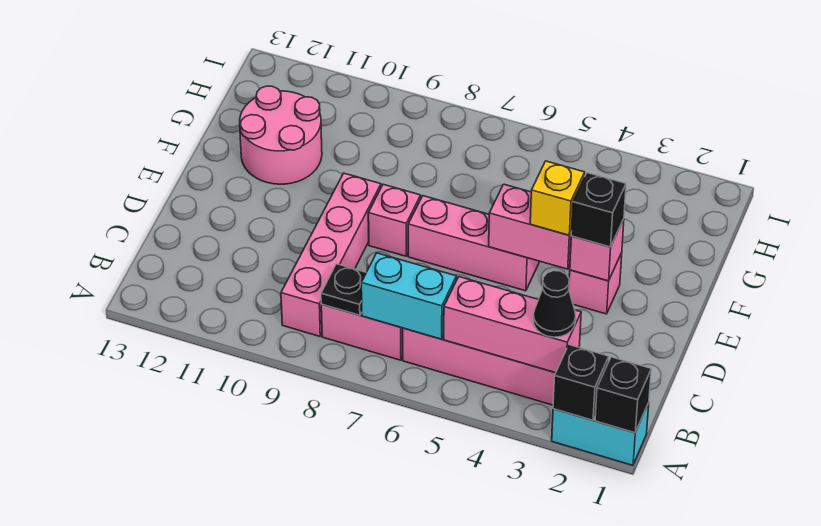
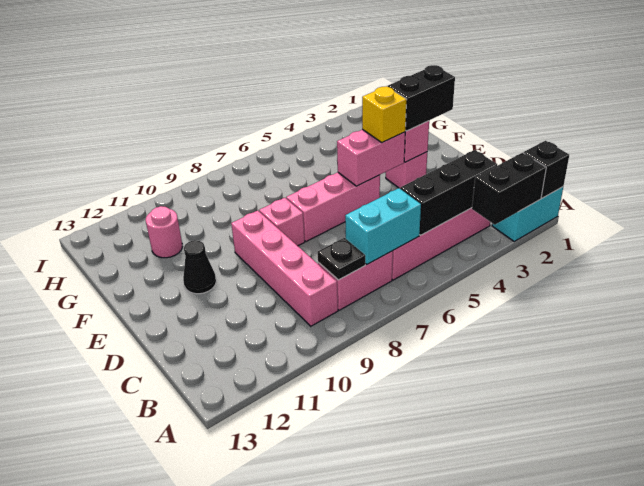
black brick A2 level 2 -> black brick A2:A3 level 2
pink brick B3:B5 level 2 -> black brick B3:B5 level 2
black cone B3 level 3 -> black cone E11 level 1
black brick E3 level 3 -> black brick E2:E3 level 3
pink round brick F11:G12 level 1 -> pink round brick G11 level 1

